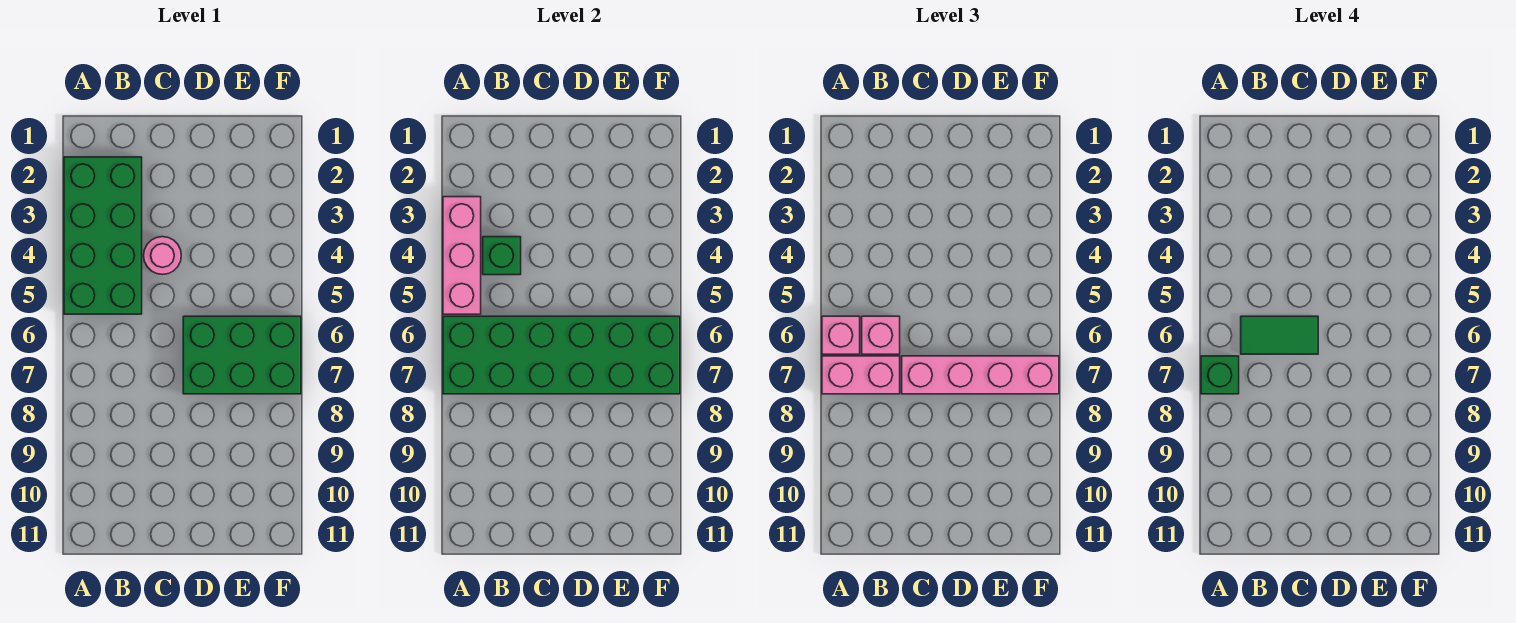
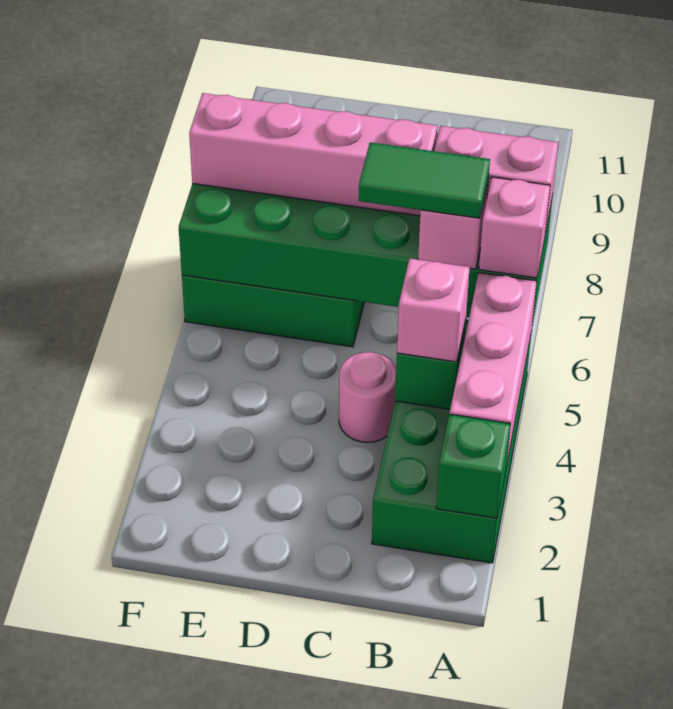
green brick A7 level 4 -> green brick A2 level 2
none -> pink brick B4 level 3

